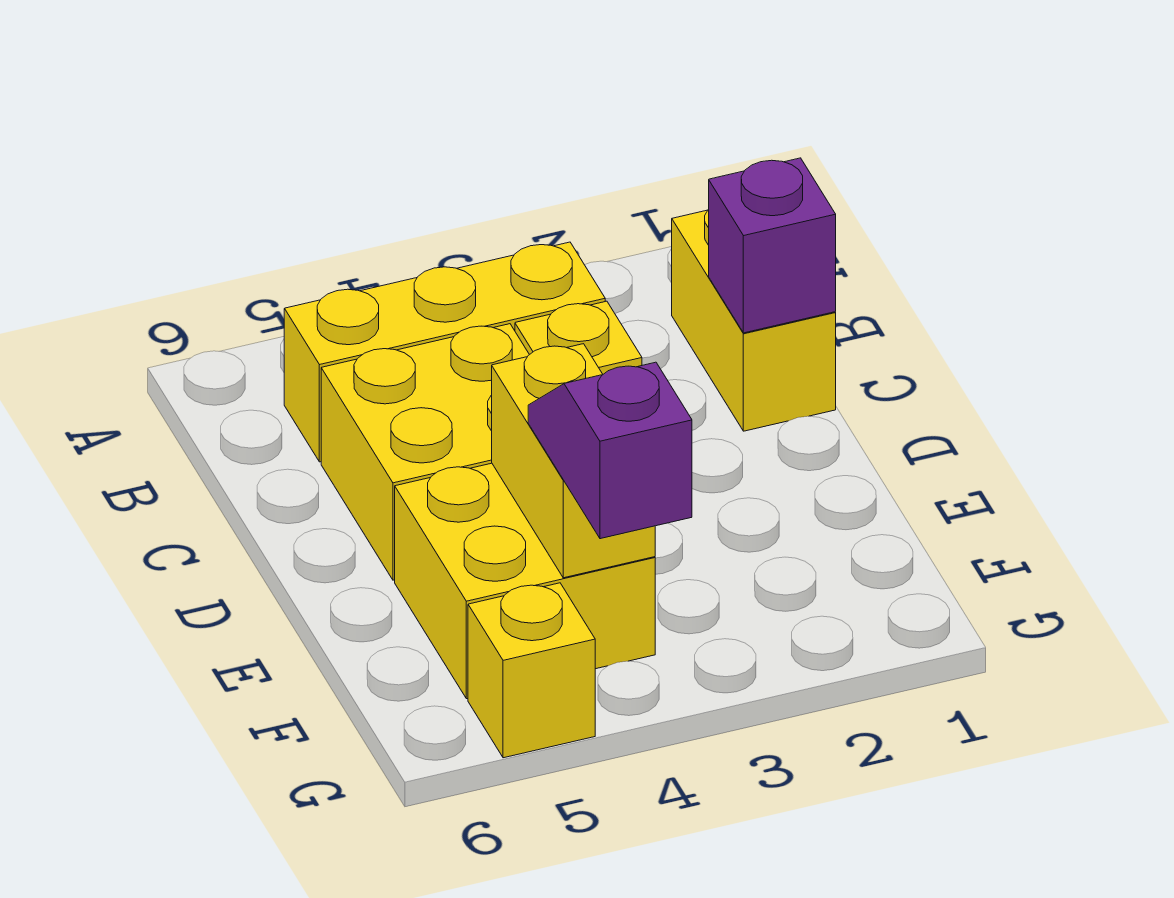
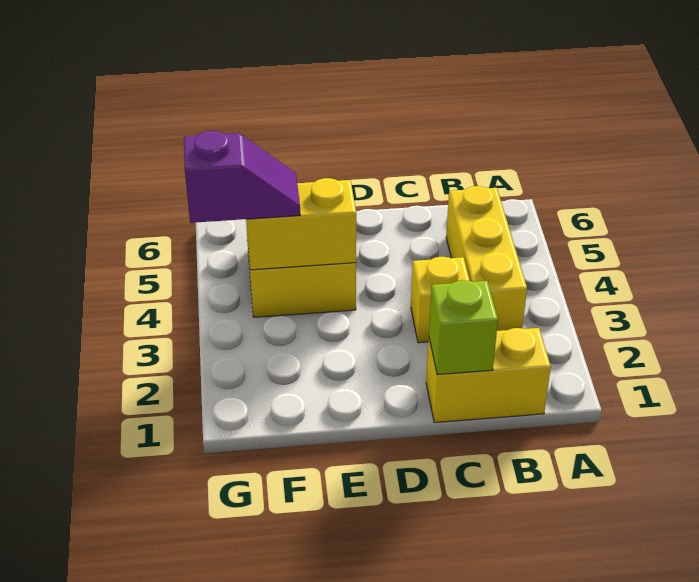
purple brick C1 level 2 -> lime brick C1 level 2
yellow brick C4:D5 level 1 -> none
yellow brick G5 level 1 -> none

